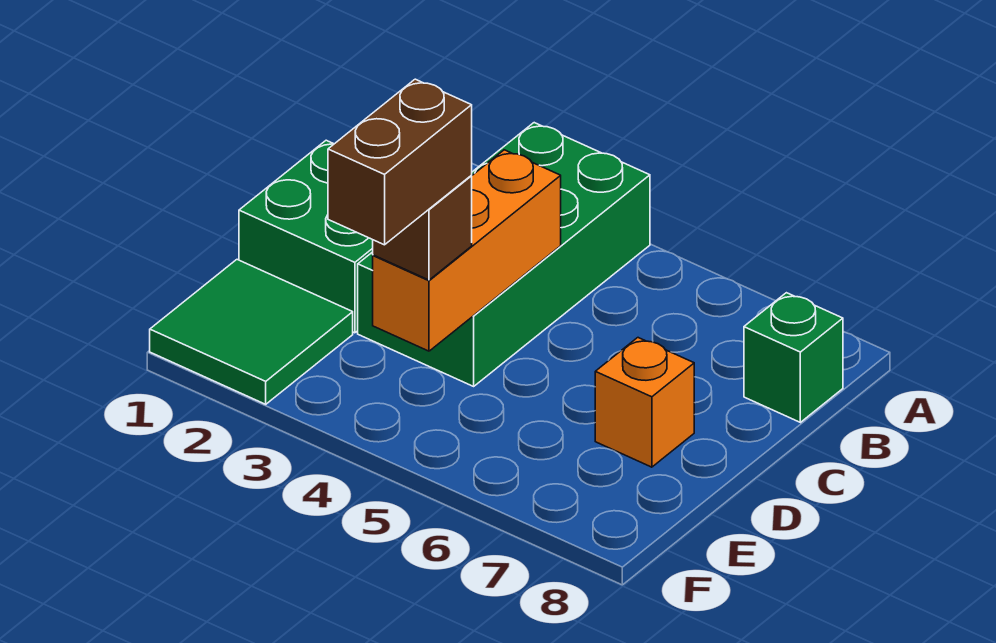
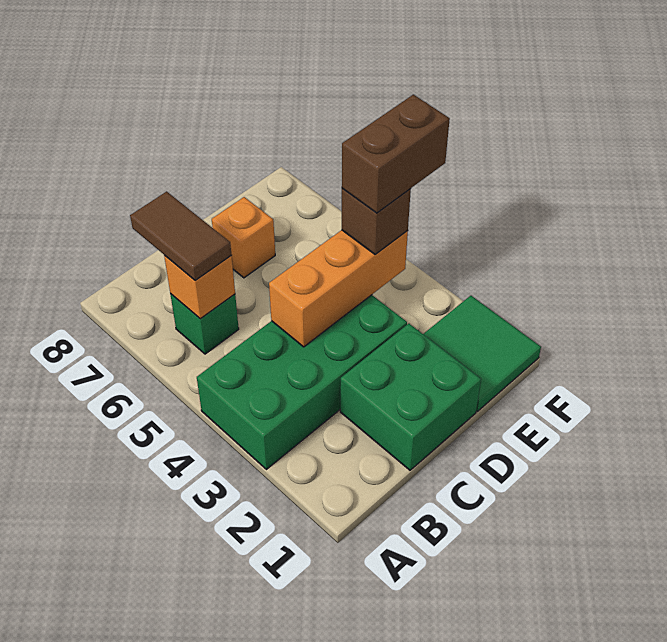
none -> orange brick B6 level 2
none -> brown tile B6:B7 level 3
green brick B8 level 1 -> green brick B6 level 1

